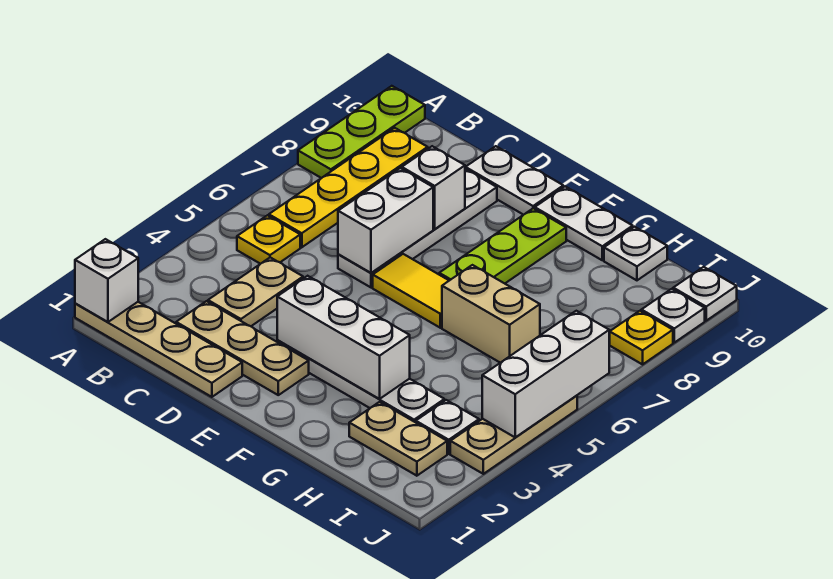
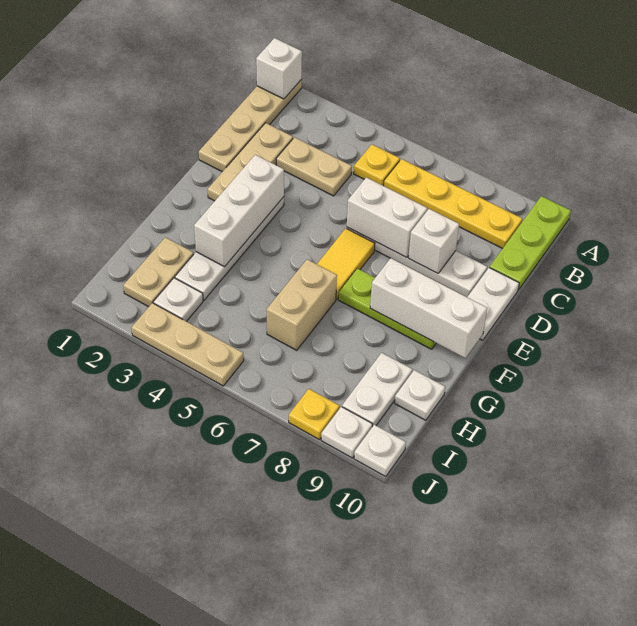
lime plate A8:A10 level 1 -> lime plate A10:C10 level 1
white plate F10:G10 level 1 -> white plate H9:I9 level 1
white brick J4:J6 level 2 -> white brick F8:F10 level 2

